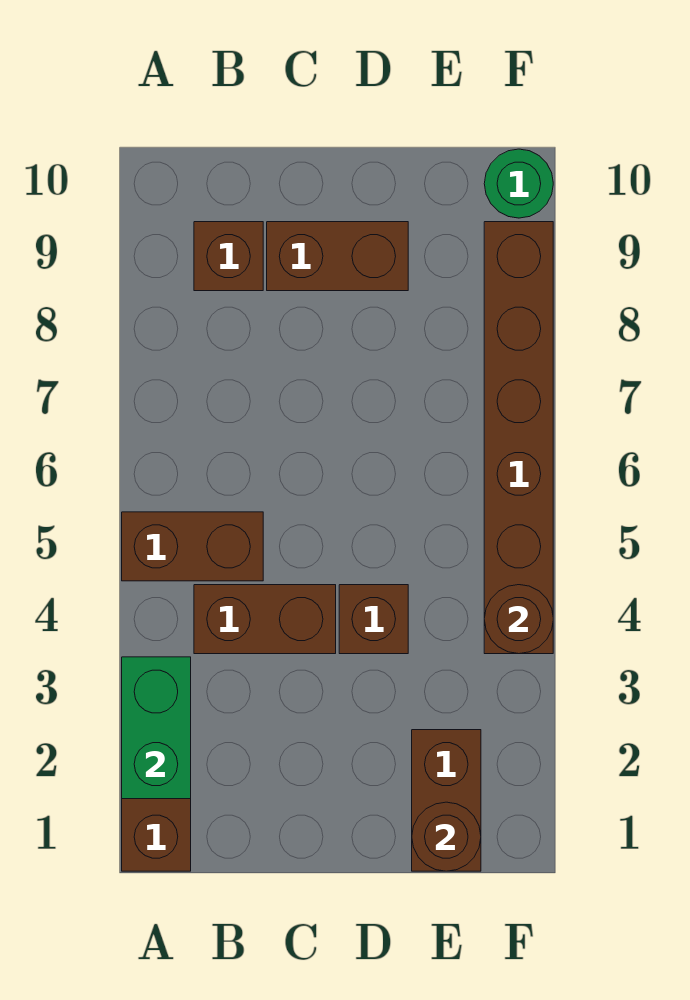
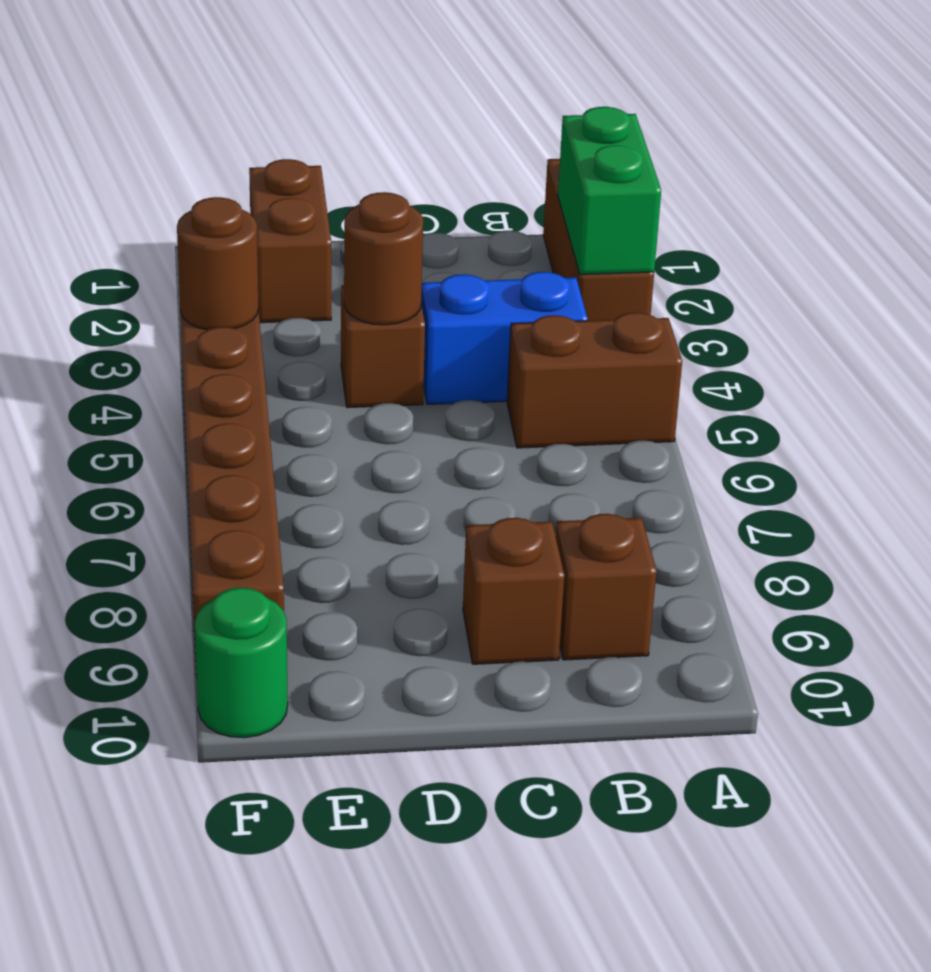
brown brick B4:C4 level 1 -> blue brick B4:C4 level 1
brown brick C9:D9 level 1 -> brown brick C9 level 1
brown round brick E1 level 2 -> brown round brick D4 level 2

